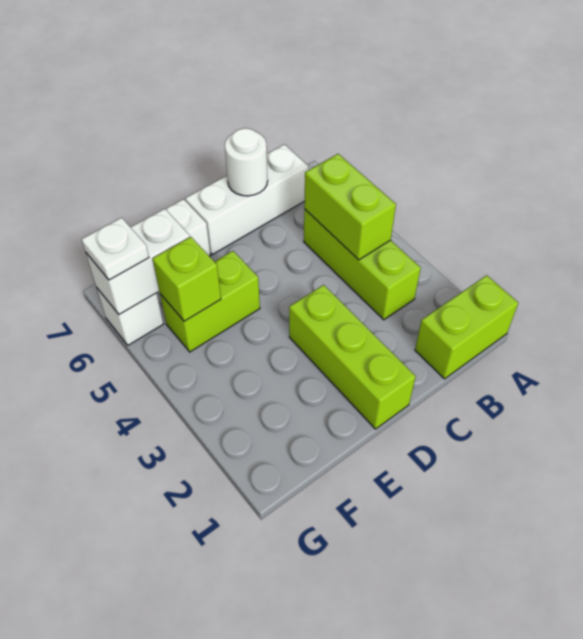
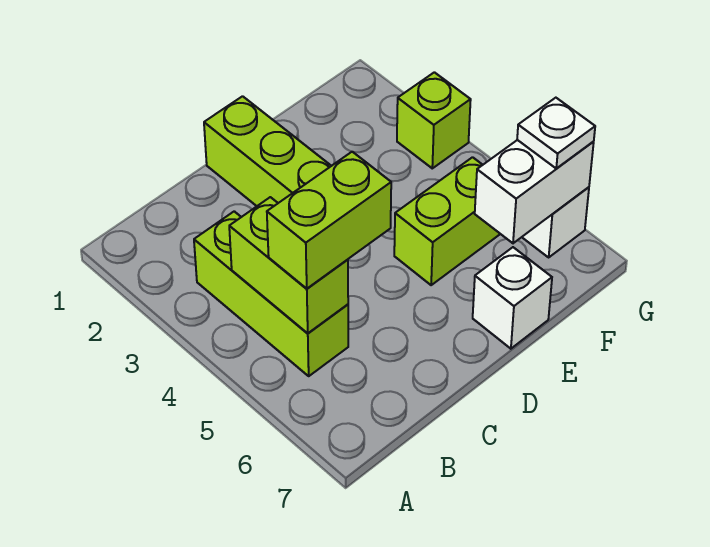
lime brick A1:B1 level 1 -> lime brick B5:C5 level 3
white brick B7:D7 level 1 -> none
white round brick C7 level 2 -> none
lime brick F5 level 2 -> lime brick G3 level 1

